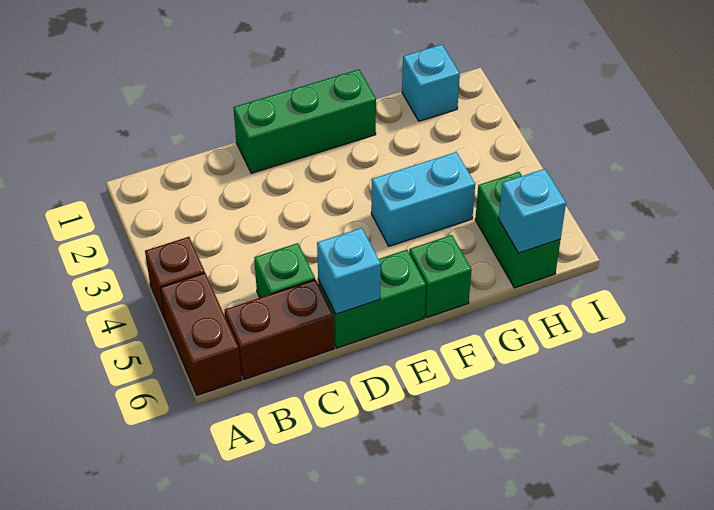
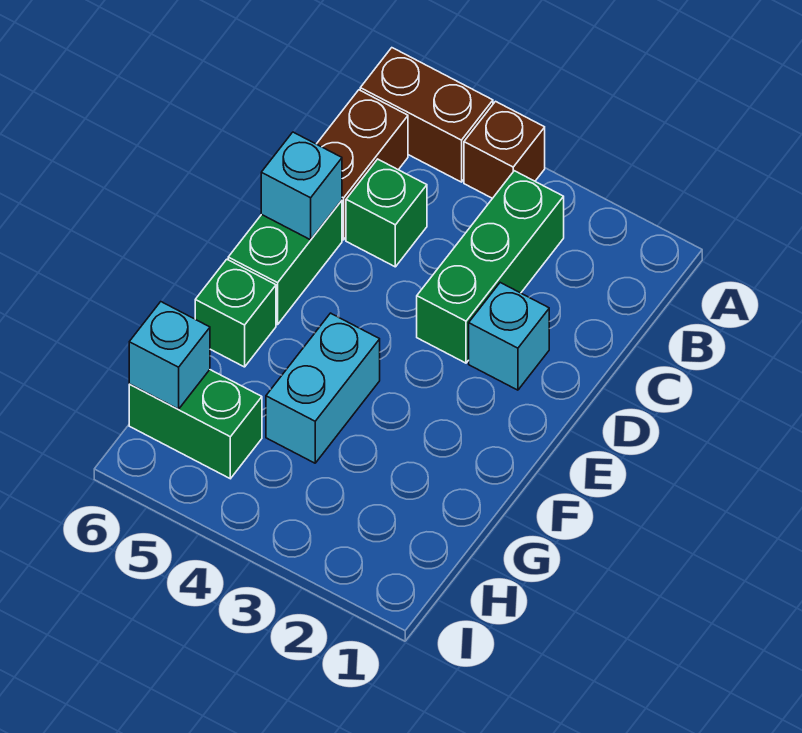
green brick D1:F1 level 1 -> green brick B3:D3 level 1
cyan brick H1 level 1 -> cyan brick D2 level 1

